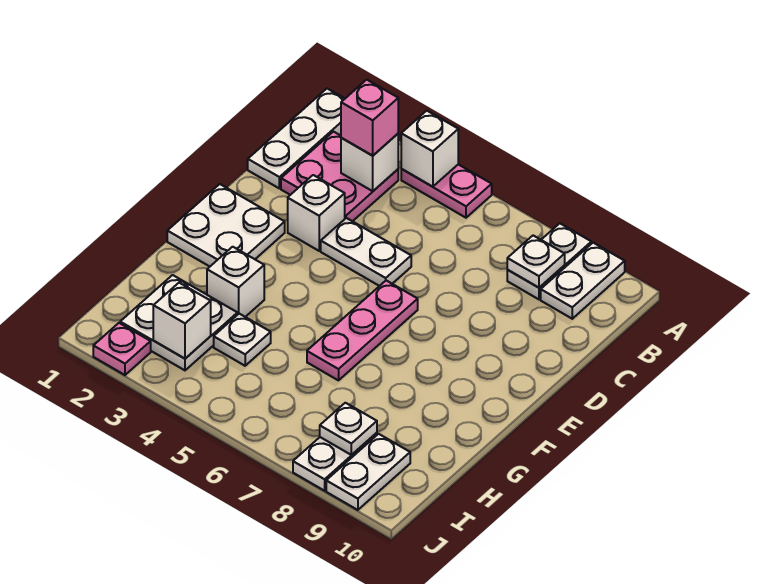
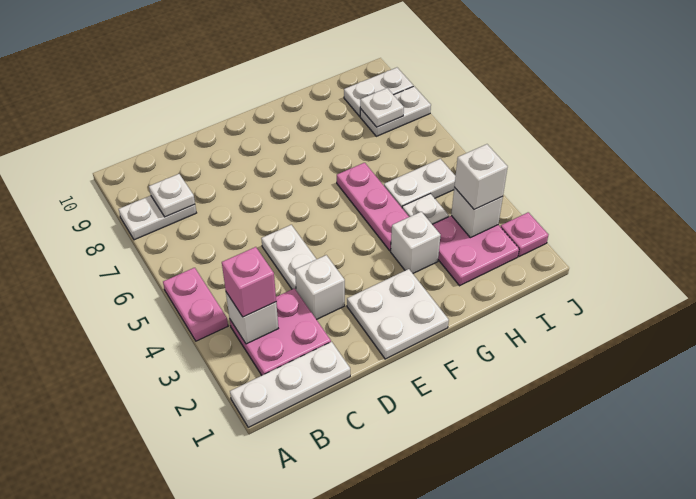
white brick A4 level 2 -> white brick I3 level 3
white plate A9:B9 level 1 -> white plate H5:I5 level 1
pink plate E6:G6 level 1 -> pink plate G4:G6 level 1
white plate H2:I3 level 1 -> pink plate H2:I3 level 1

